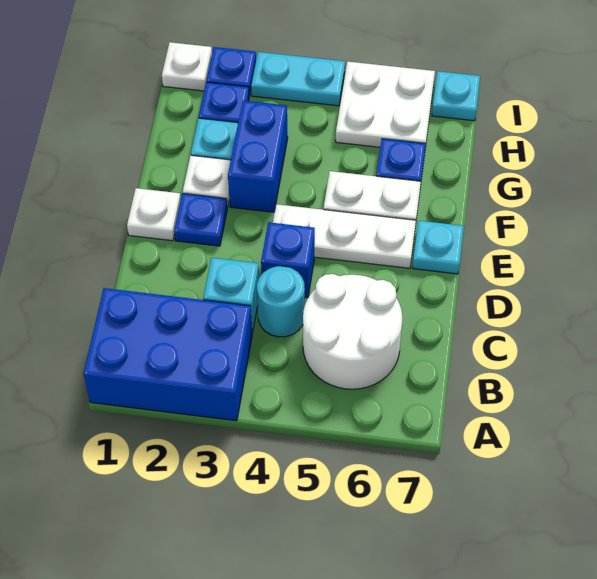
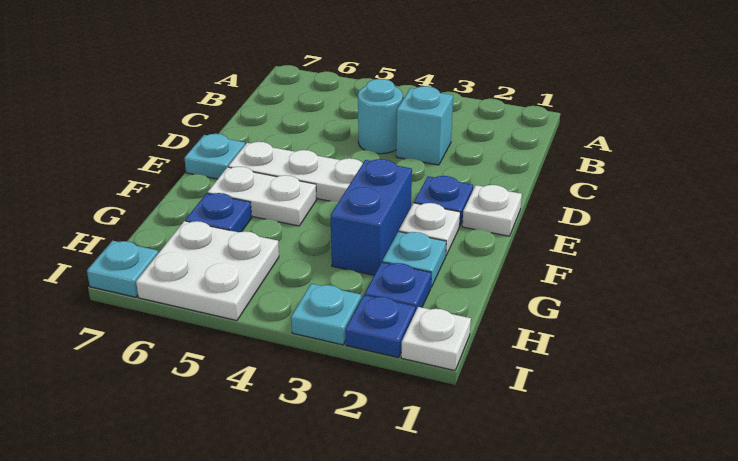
blue brick A1:B3 level 1 -> none
white round brick B5:C6 level 1 -> none
blue brick D4 level 1 -> none
cyan plate I3:I4 level 1 -> cyan plate I3 level 1

